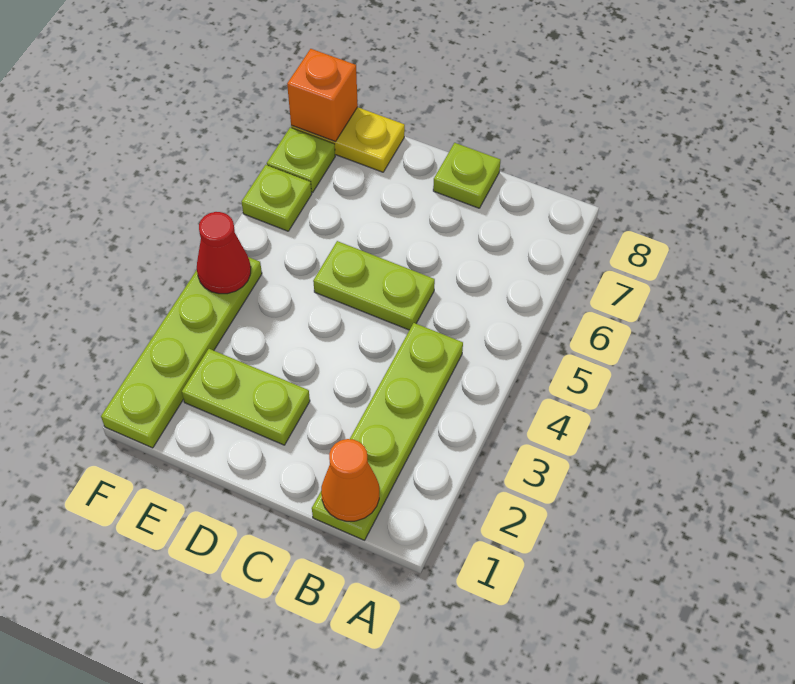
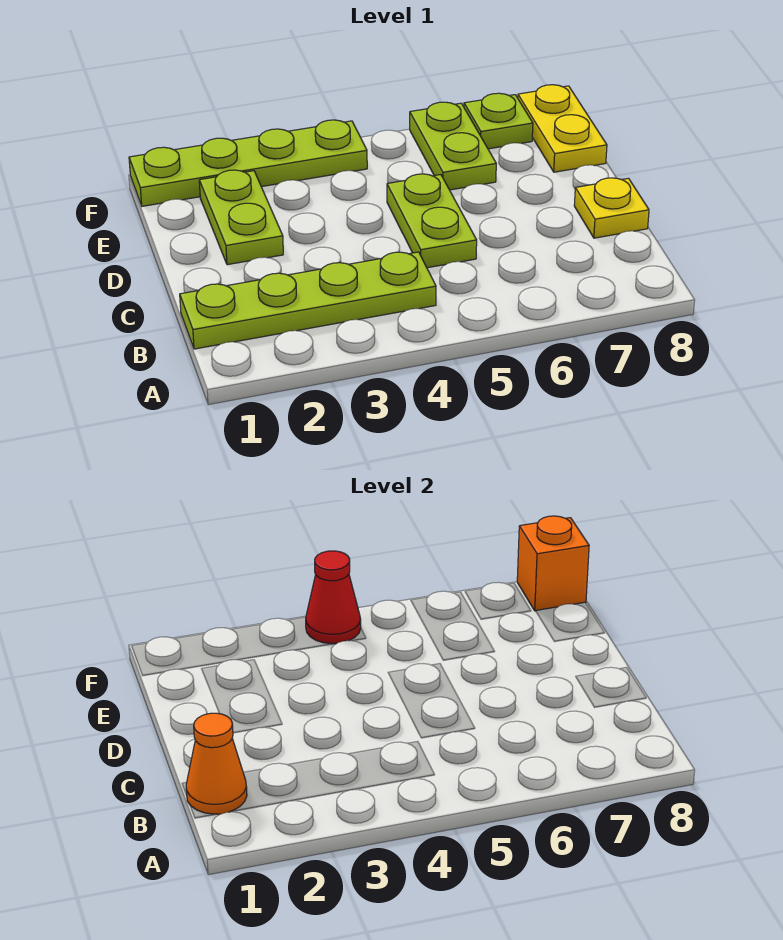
lime plate C8 level 1 -> yellow plate C8 level 1
lime plate F6 level 1 -> lime plate E6:F6 level 1

